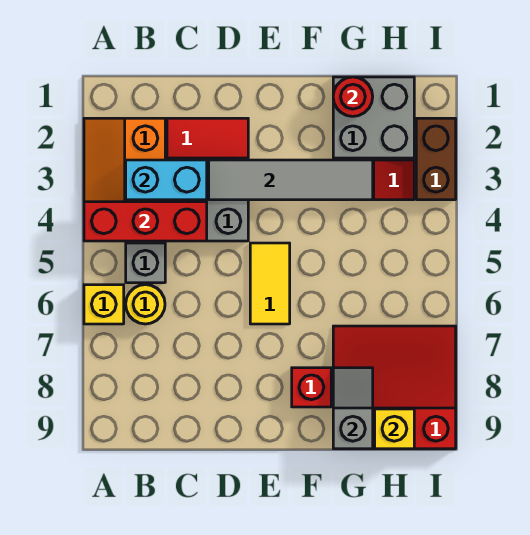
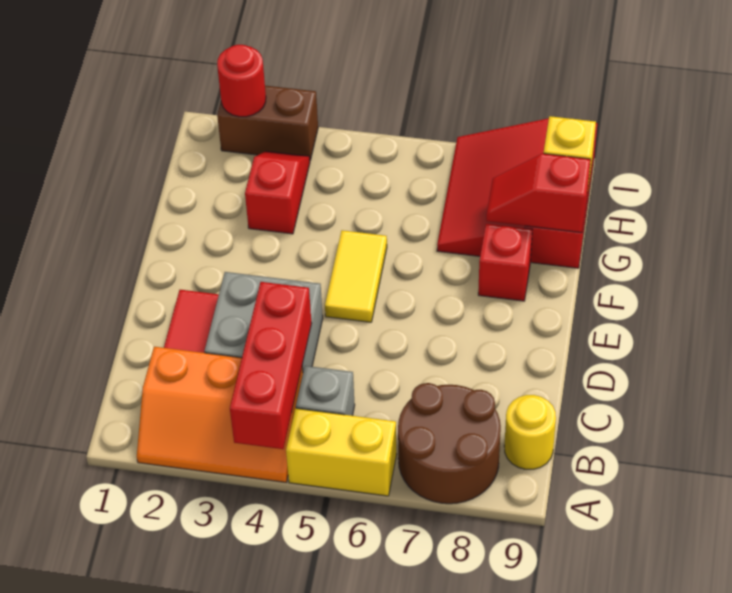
yellow brick A6 level 1 -> yellow brick A5:A6 level 1
none -> brown round brick A7:B8 level 1
cyan brick B3:C3 level 2 -> none
yellow round brick B6 level 1 -> yellow round brick B9 level 1
grey tile D3:G3 level 2 -> none
yellow tile E5:E6 level 1 -> yellow tile E5:F5 level 1
grey brick G1:H2 level 1 -> none
red round brick G1 level 2 -> red round brick I2 level 2
grey slope G8:G9 level 2 top 9 -> red slope G8:G9 level 2 top 9

